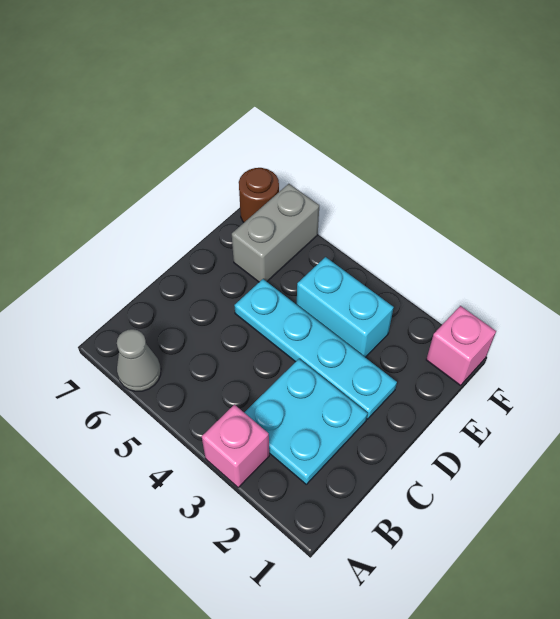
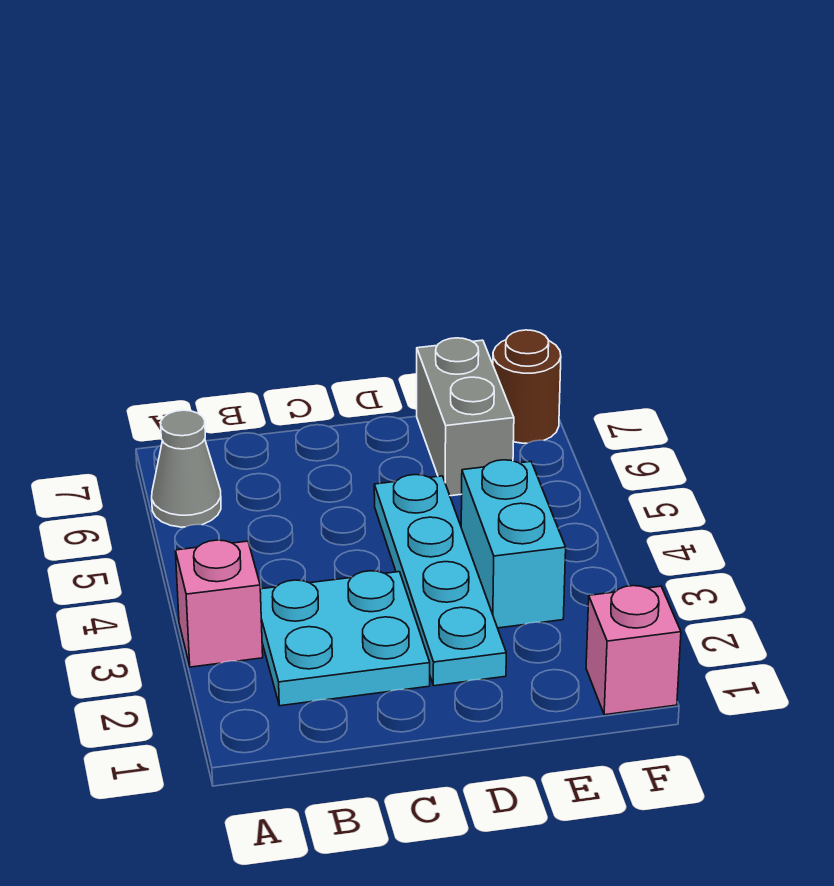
grey brick E6:F6 level 1 -> grey brick E6:E7 level 1

